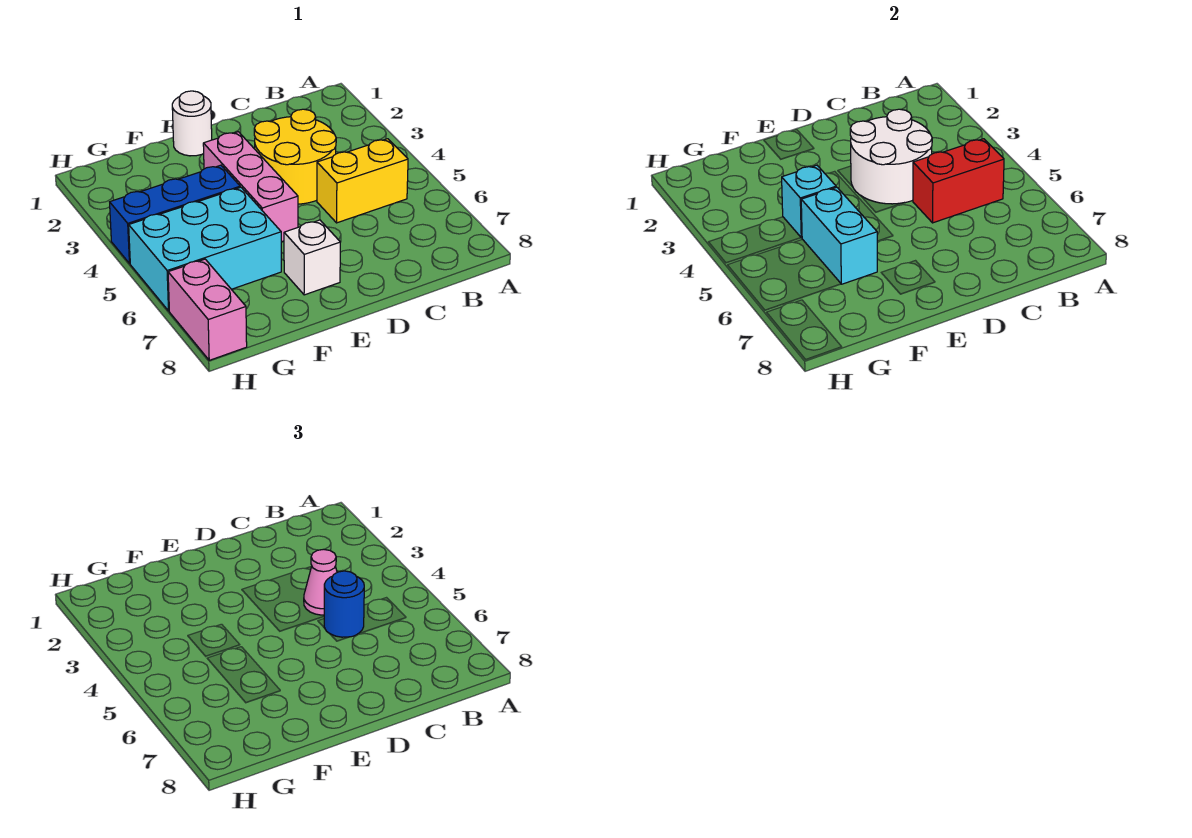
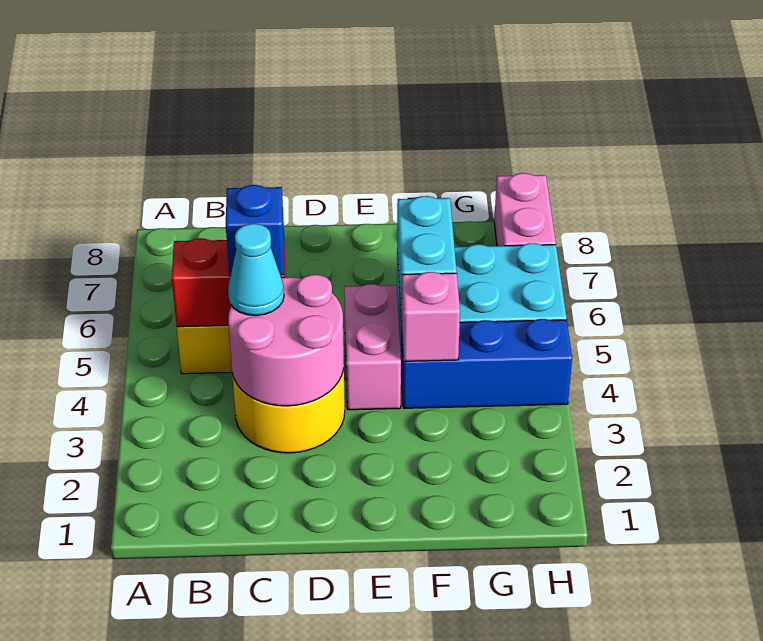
white round brick C3:D4 level 2 -> pink round brick C3:D4 level 2
pink cone C4 level 3 -> cyan cone C4 level 3
blue round brick C5 level 3 -> blue brick C5 level 3
white round brick E1 level 1 -> none
pink brick E3:E5 level 1 -> pink brick E4:E5 level 1
white brick E7 level 1 -> none
cyan brick F4 level 2 -> pink brick F4 level 2

